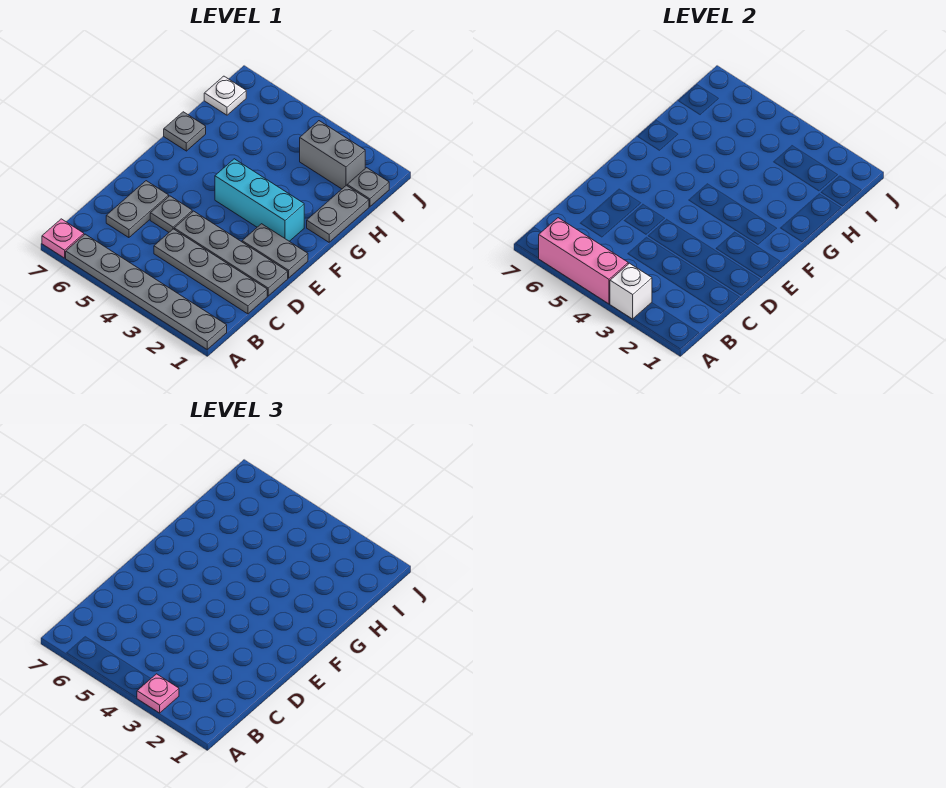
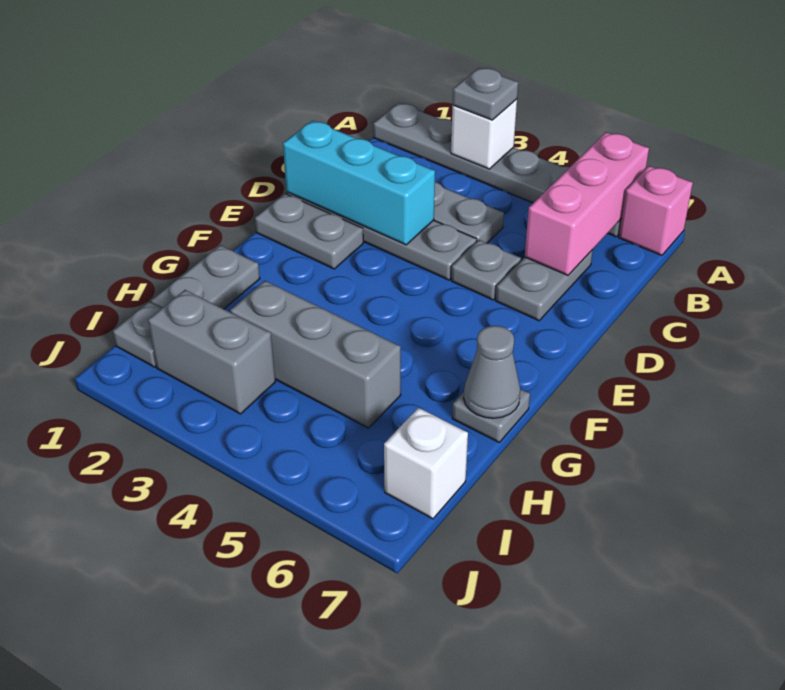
pink plate A3 level 3 -> grey plate A3 level 3
pink brick A4:A6 level 2 -> pink brick A6:C6 level 2
pink plate A7 level 1 -> pink brick A7 level 1
cyan brick F2:F4 level 1 -> cyan brick D1:D3 level 2
none -> grey cone G7 level 2
none -> grey brick H3:H5 level 1
white plate I7 level 1 -> white brick I7 level 1

